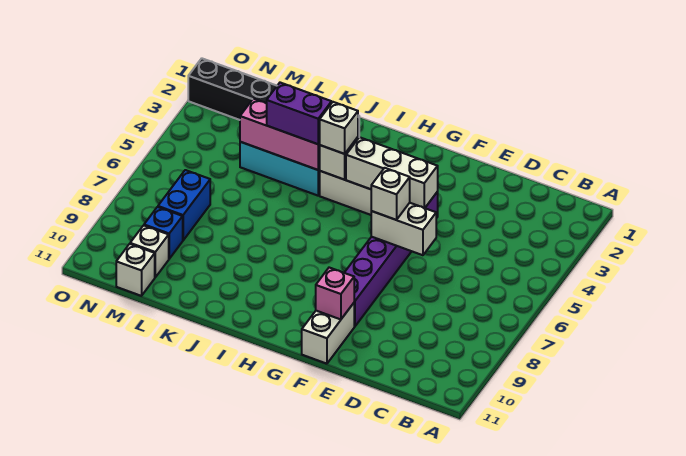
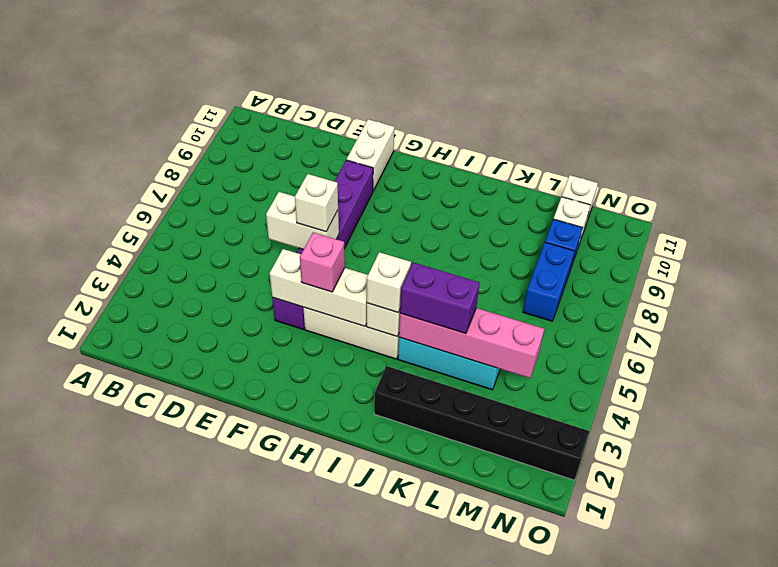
pink brick F10 level 2 -> pink brick G4 level 3
pink brick J4:L4 level 2 -> pink brick J4:M4 level 2

